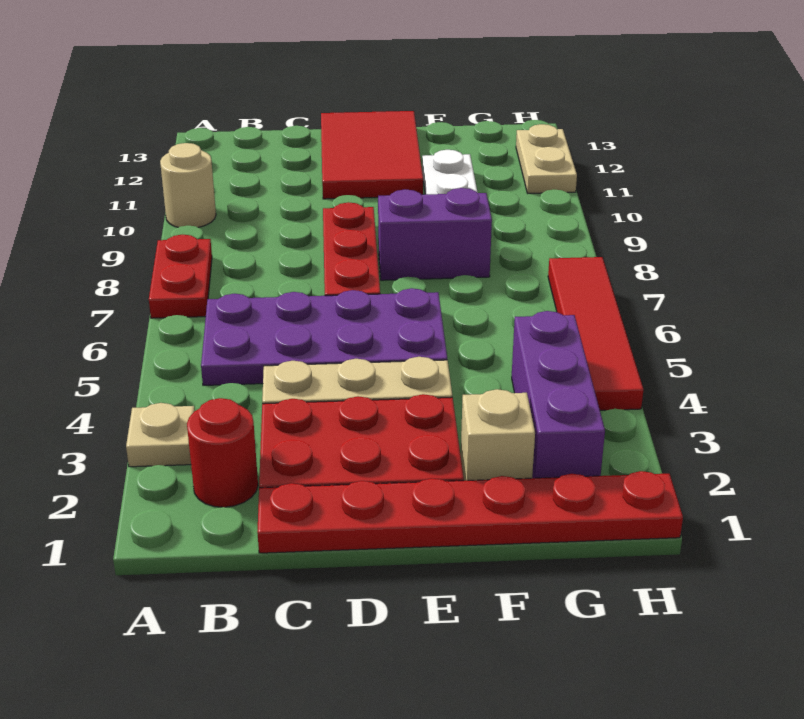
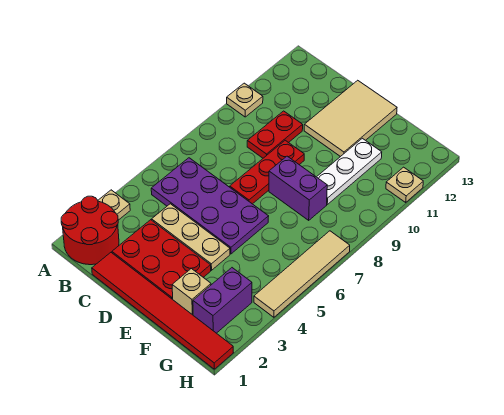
red plate A7:A8 level 1 -> red plate C9:C10 level 1
tan round brick A10 level 1 -> tan plate A10 level 1
red round brick B2 level 1 -> red round brick A1:B2 level 1
red plate C1:H1 level 1 -> red tile C1:H1 level 1
red tile D11:E13 level 1 -> tan tile D11:E13 level 1
purple brick G2:G4 level 1 -> purple brick G2:G3 level 1
red tile H4:H7 level 1 -> tan tile H4:H7 level 1
tan plate H11:H12 level 1 -> tan plate H11 level 1

